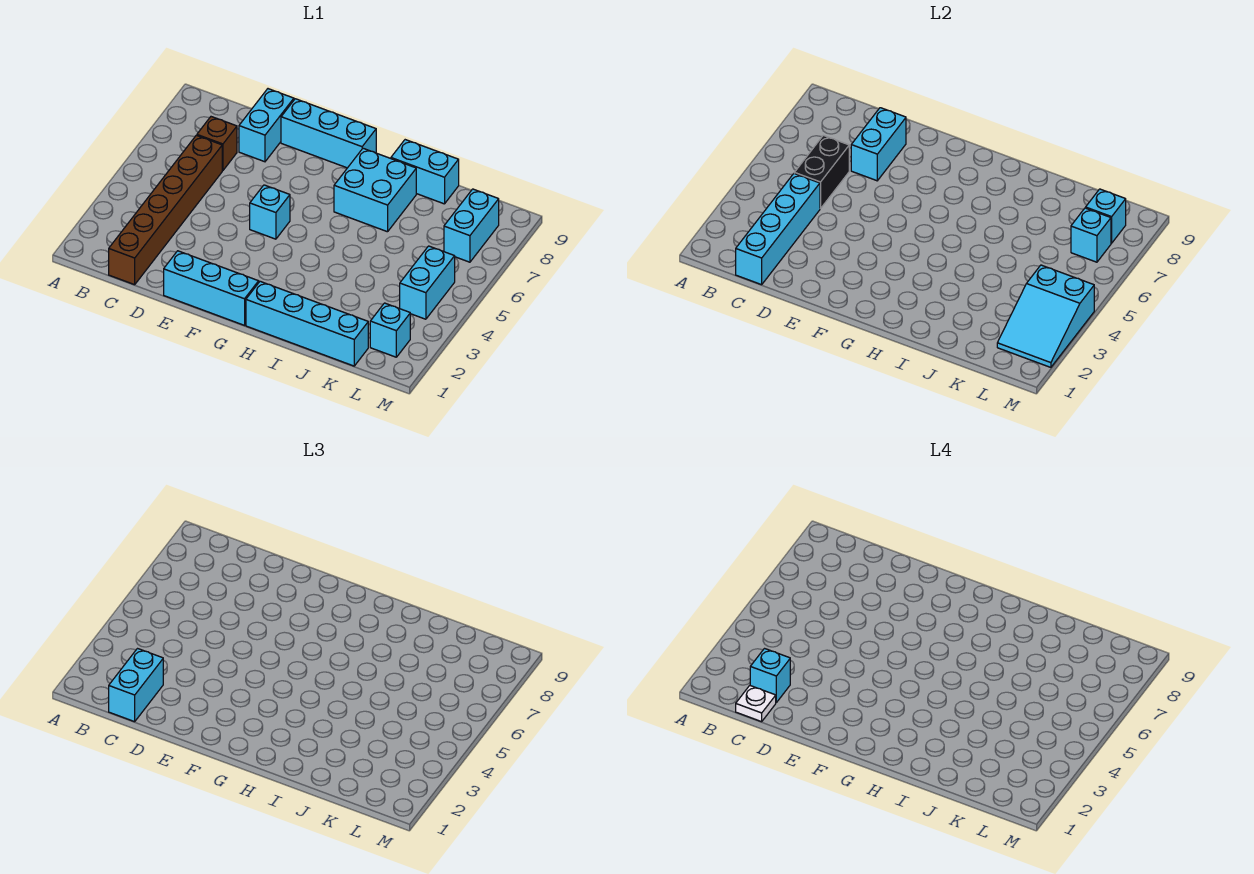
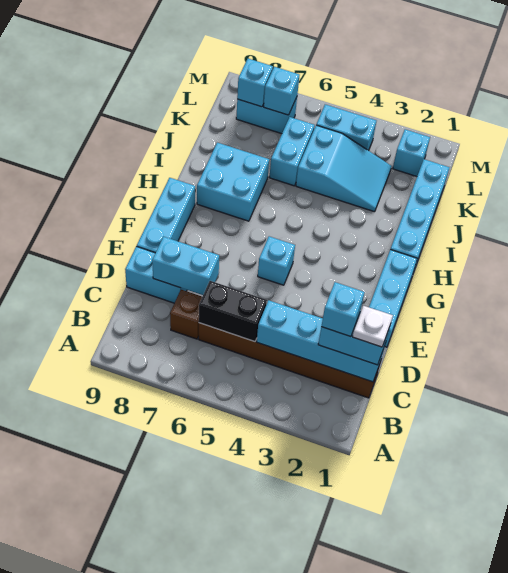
cyan brick I9:J9 level 1 -> cyan brick J6:K6 level 1
cyan slope L2:M4 level 2 top 4 -> cyan slope J3:K5 level 1 top 5

